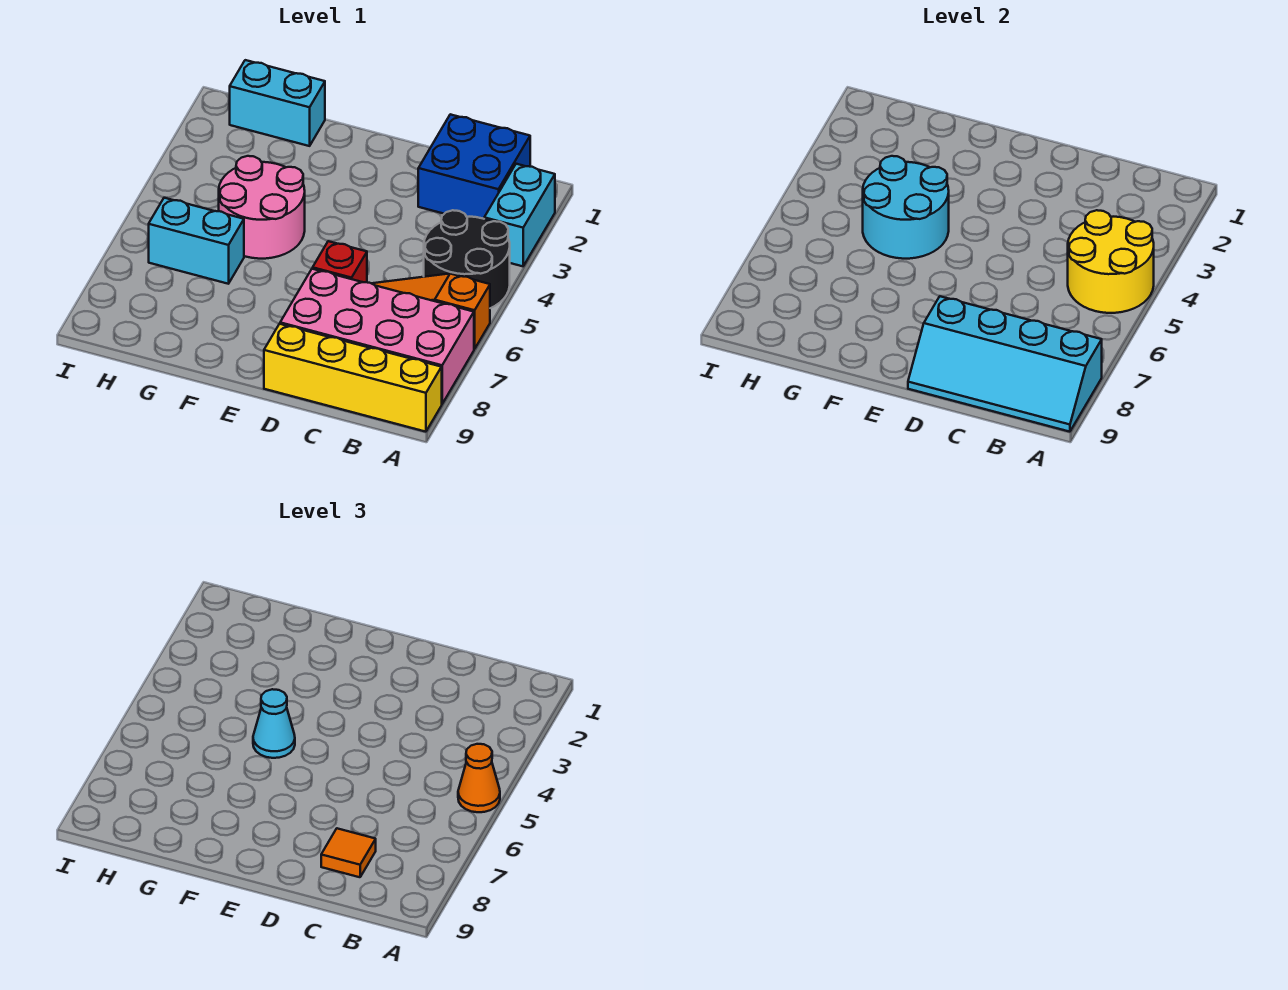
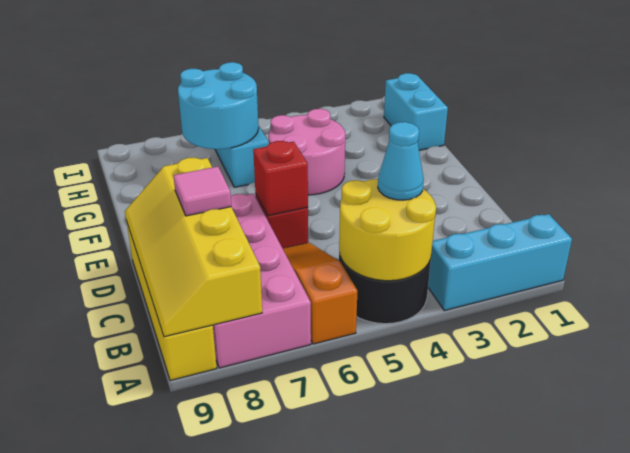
cyan brick A2:A3 level 1 -> cyan brick A1:A3 level 1
orange cone A5 level 3 -> none
cyan slope A8:D9 level 2 top 8 -> yellow slope A8:D9 level 2 top 8
blue brick B1:C2 level 1 -> none
orange tile C8 level 3 -> pink tile C8 level 3
none -> red brick D6 level 2
cyan round brick F4:G5 level 2 -> cyan round brick G6:H7 level 2
cyan cone F5 level 3 -> cyan cone B4 level 3

